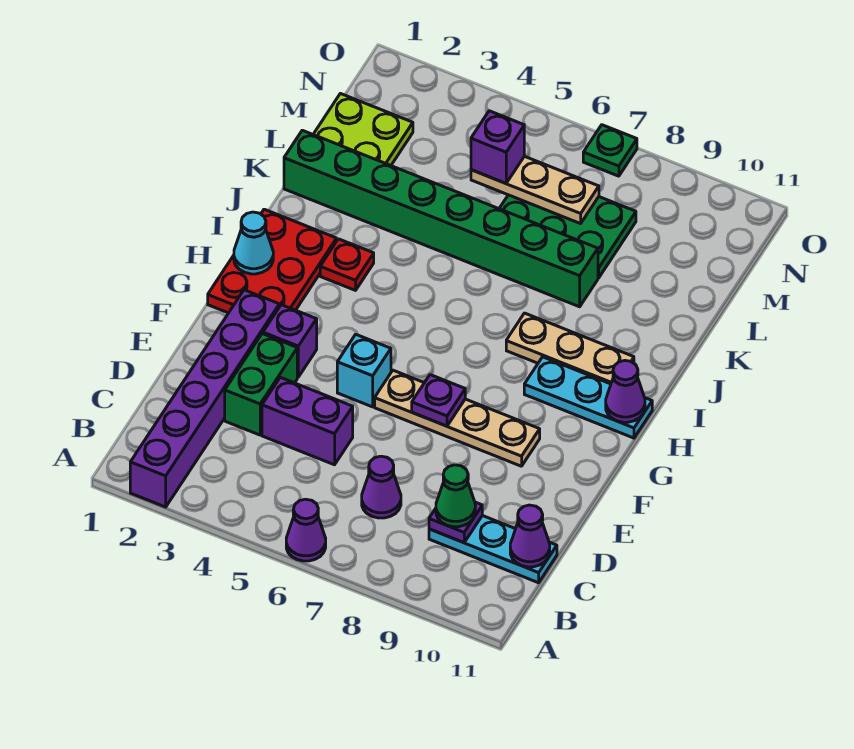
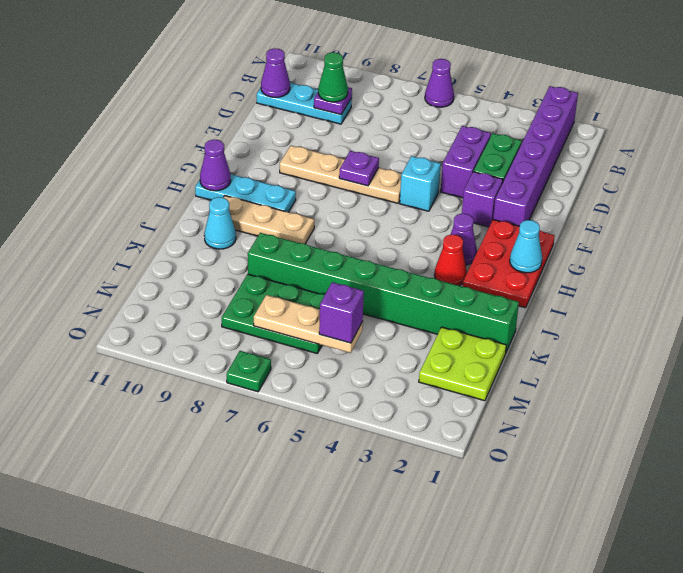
purple cone C7 level 1 -> purple cone H3 level 1
purple brick D4:D5 level 1 -> purple brick D4:E4 level 1
red plate I3 level 1 -> red cone I3 level 1
none -> cyan cone J10 level 1

